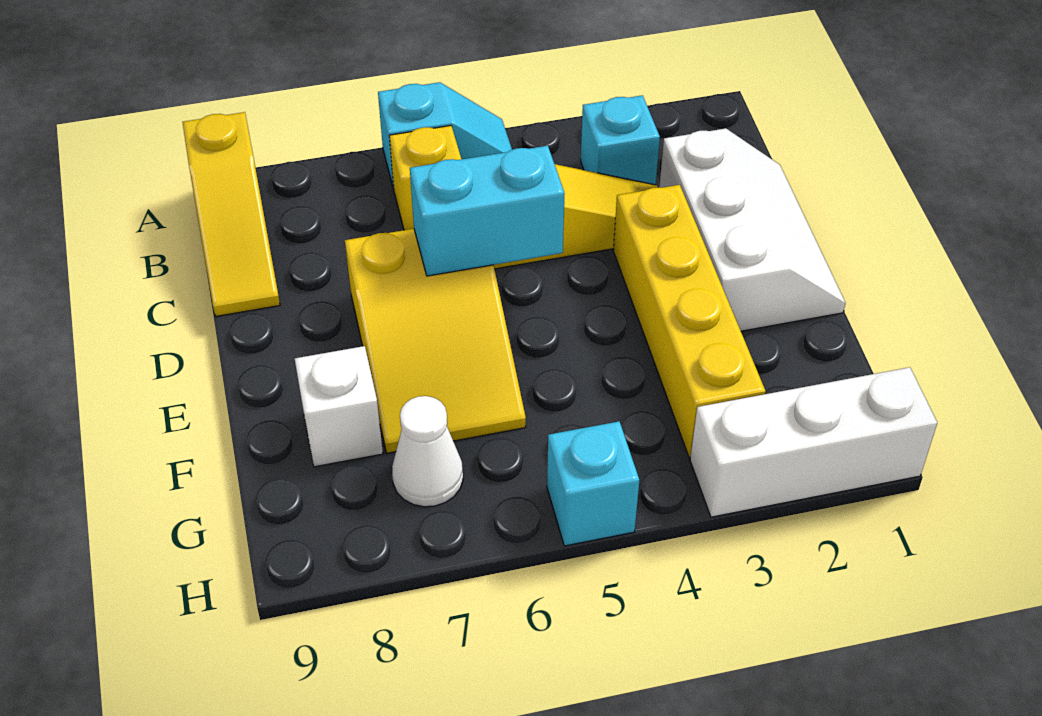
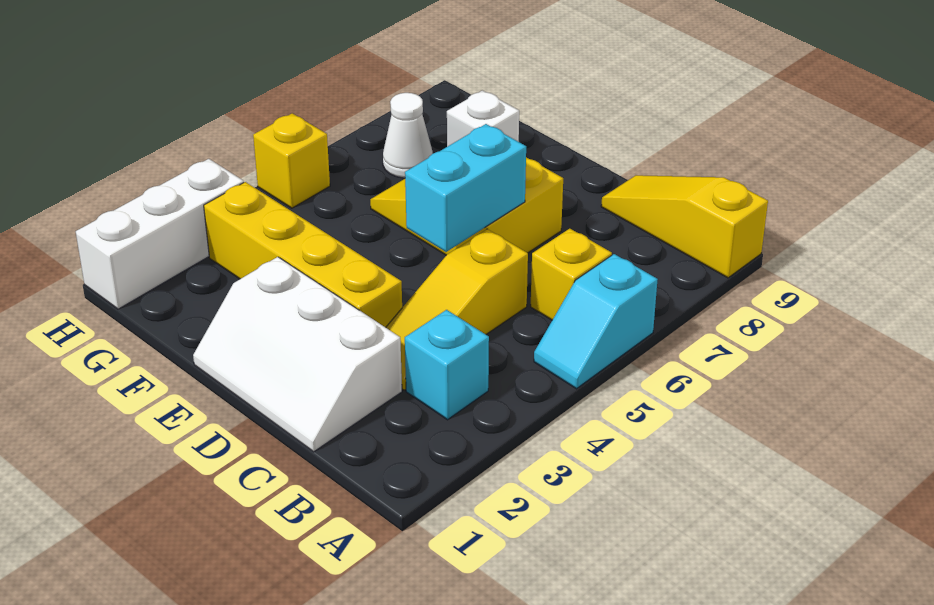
cyan brick H5 level 1 -> yellow brick H5 level 1

